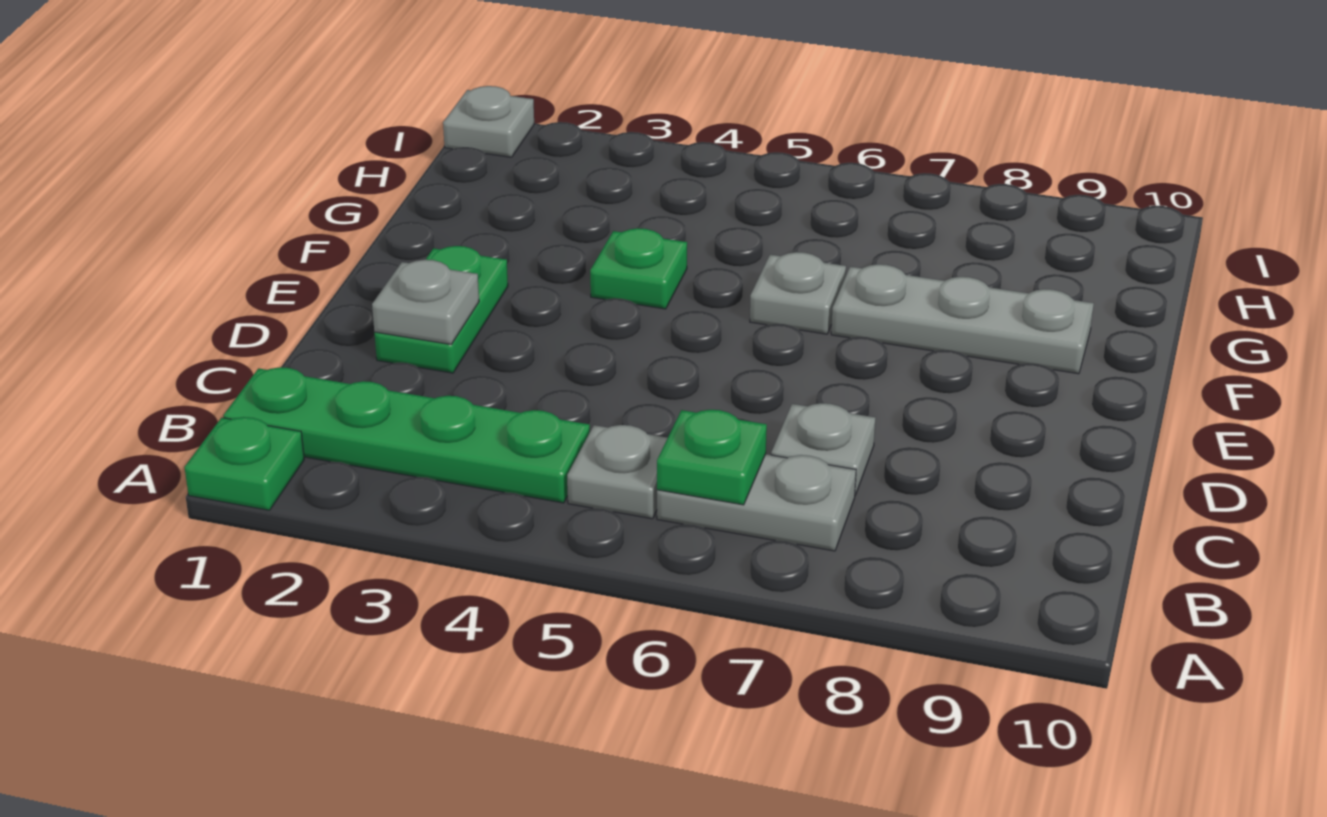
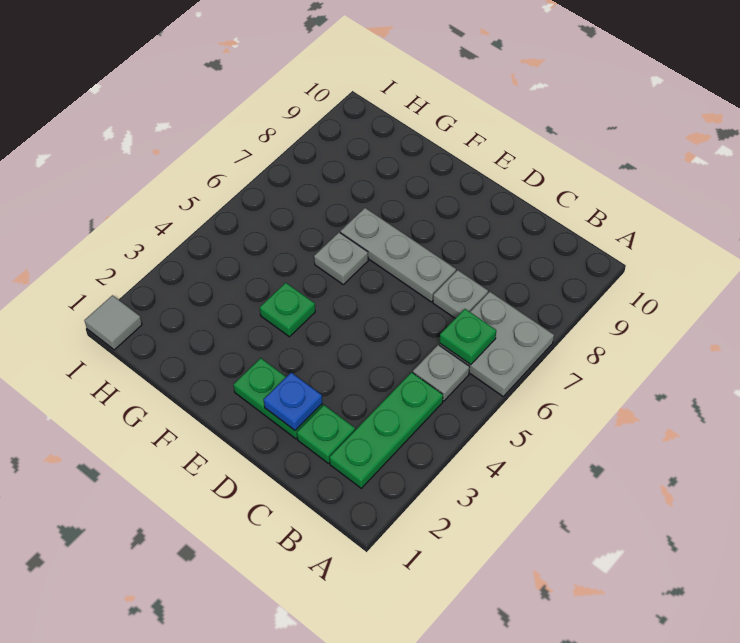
green plate A1 level 1 -> green plate C2 level 1
green plate B1:B4 level 1 -> green plate B2:B4 level 1
grey plate B6:B7 level 1 -> grey plate A6:B7 level 1
grey plate D2 level 2 -> blue plate D2 level 2
grey plate F7:F9 level 1 -> grey plate D7:F7 level 1
grey plate I1 level 1 -> grey tile I1 level 1

